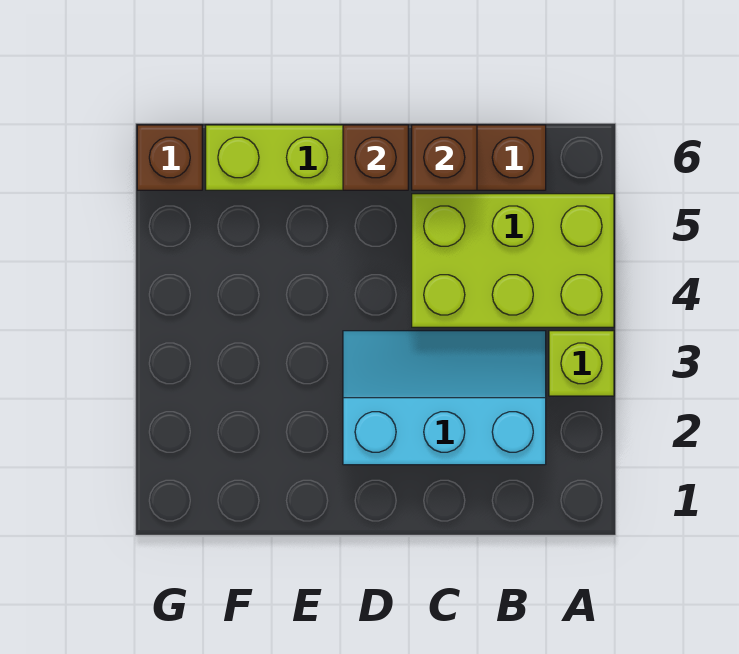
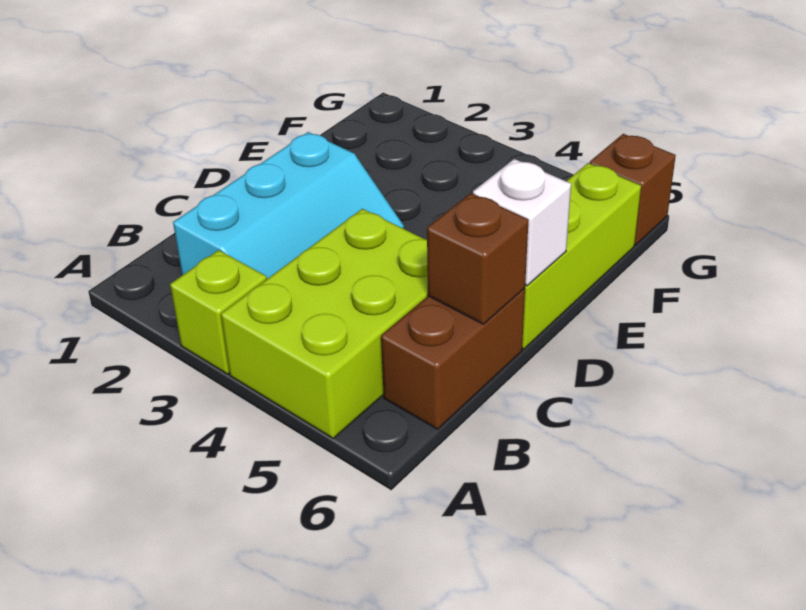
brown brick D6 level 2 -> white brick D6 level 2

